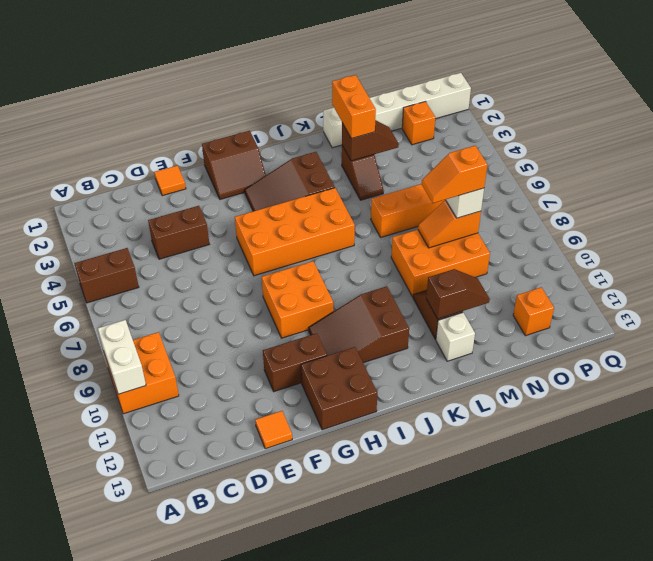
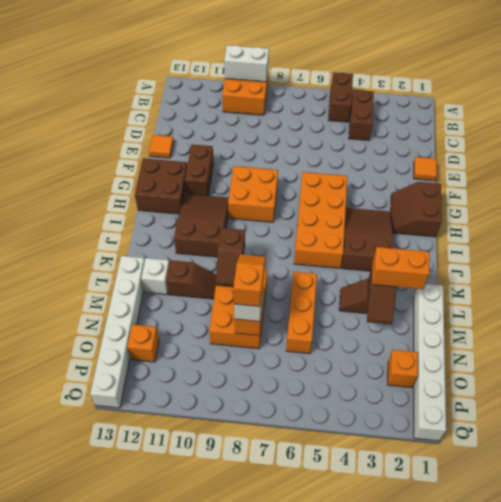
brown brick D4:E4 level 1 -> brown brick B4:C4 level 1
brown slope L11:M11 level 2 top L -> brown slope K9:L9 level 2 top K
none -> white brick L13:Q13 level 1

